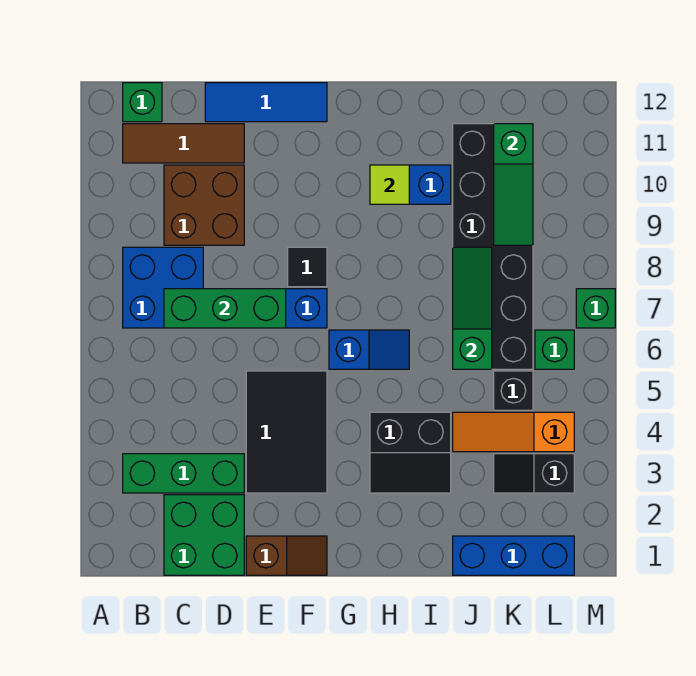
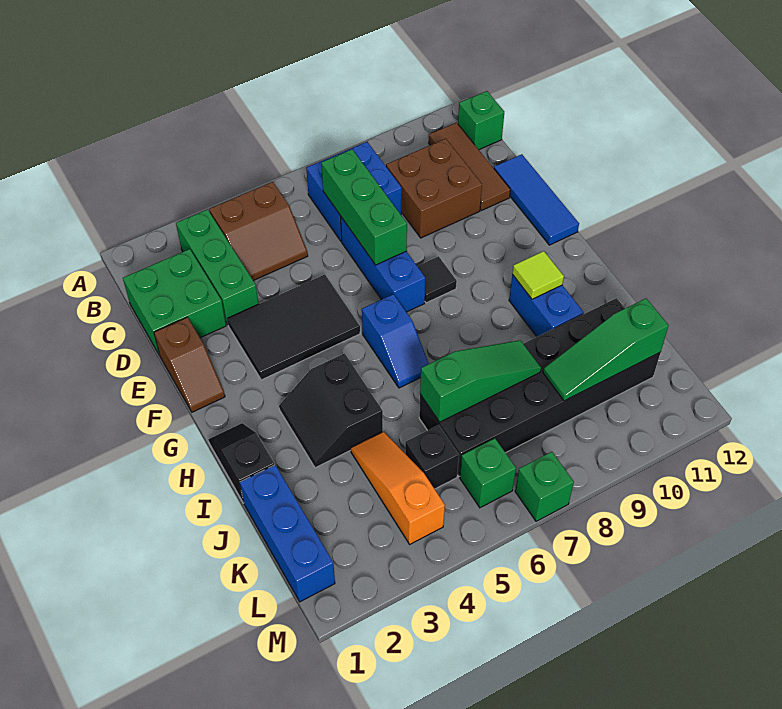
none -> brown slope B4:C5 level 1 top B
black slope K3:L3 level 1 top L -> black slope H1:I1 level 1 top I

